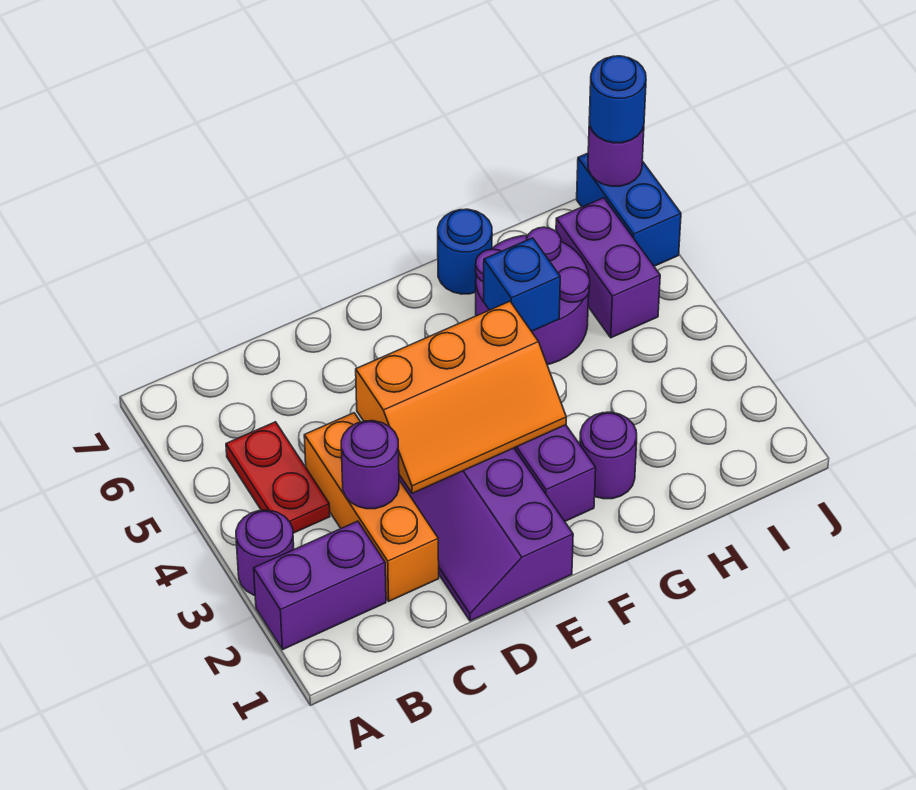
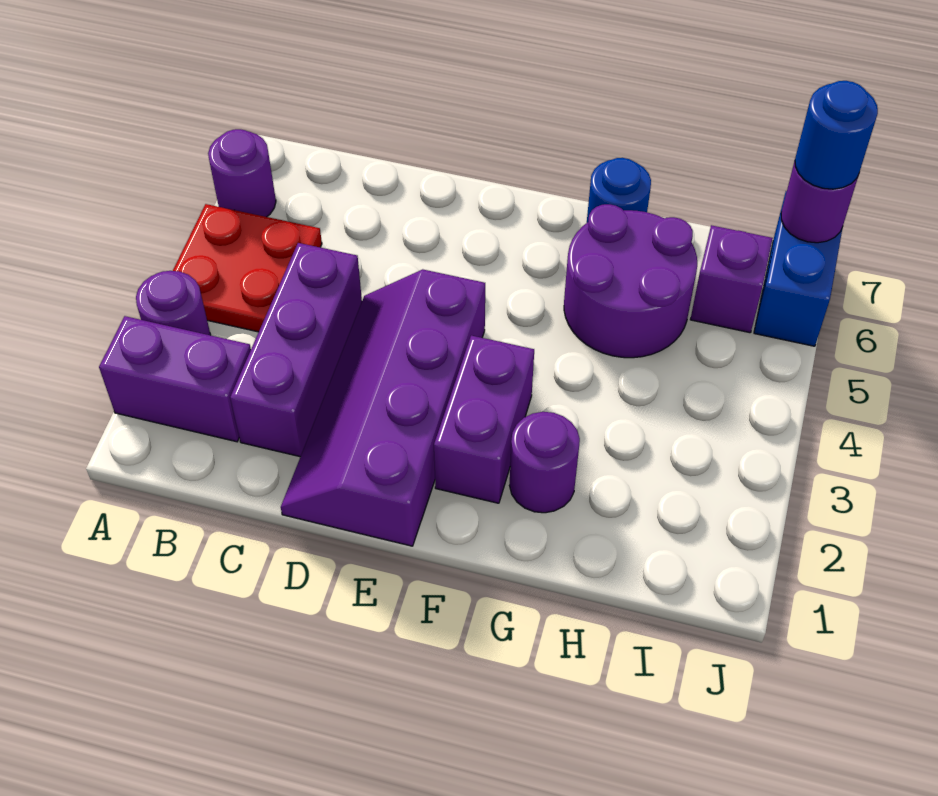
red plate B4:B5 level 1 -> red plate A4:B5 level 1
orange brick C2:C4 level 1 -> purple brick C2:C4 level 1
purple round brick C3 level 2 -> purple round brick A6 level 1
orange slope D3:F4 level 2 top 4 -> none
blue brick G5 level 2 -> none
purple brick I5:I6 level 1 -> purple brick I6 level 1

